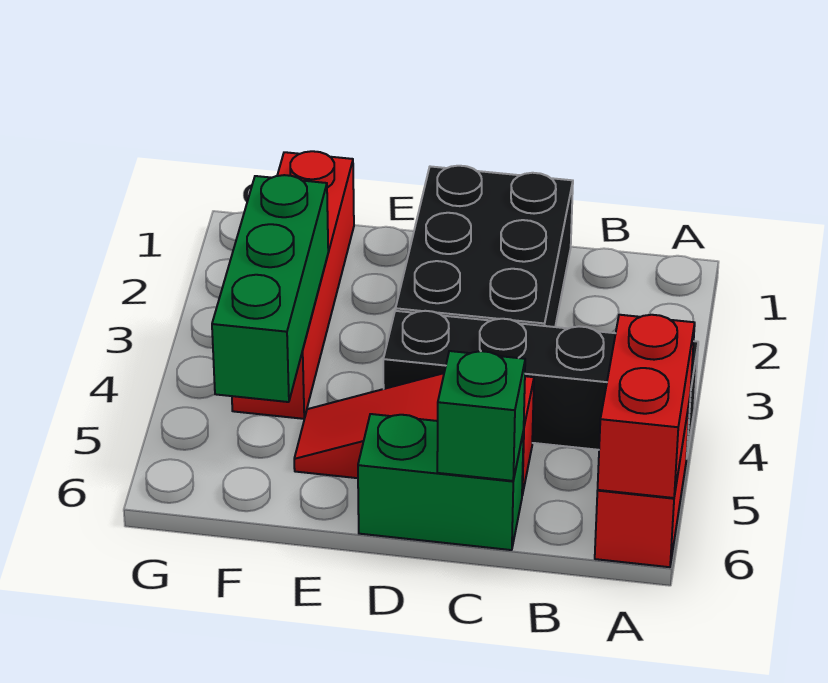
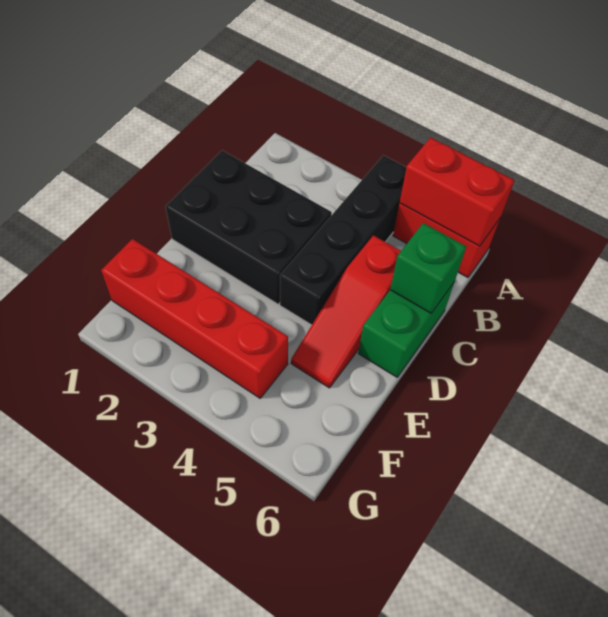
green brick F3:F5 level 2 -> none

